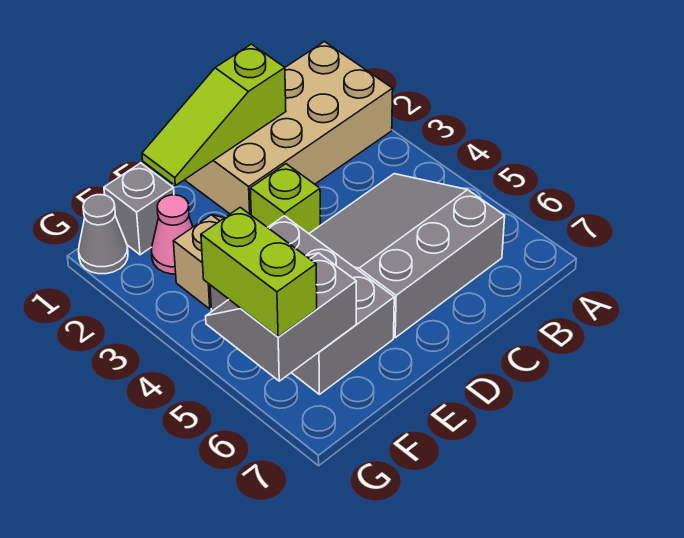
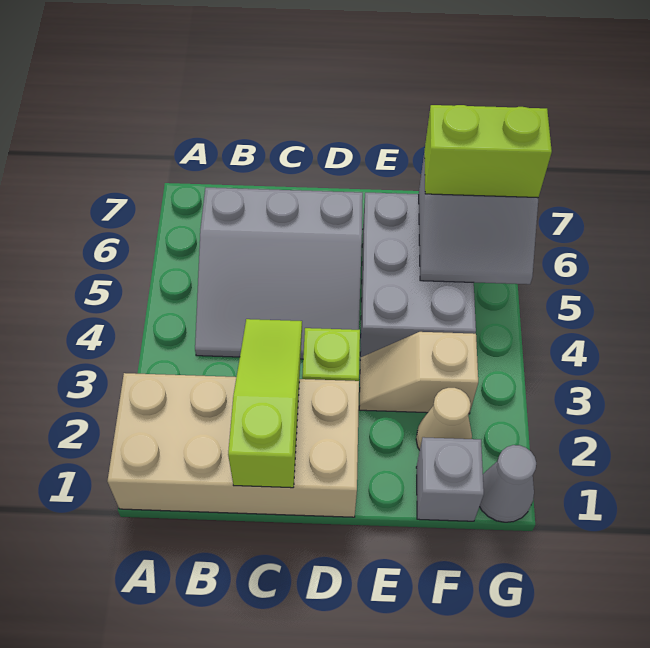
lime slope C1:E1 level 2 top C -> lime slope C1:C3 level 2 top 1
pink cone F2 level 1 -> tan cone F2 level 1
lime brick G5:G6 level 3 -> lime brick F6:G6 level 3

